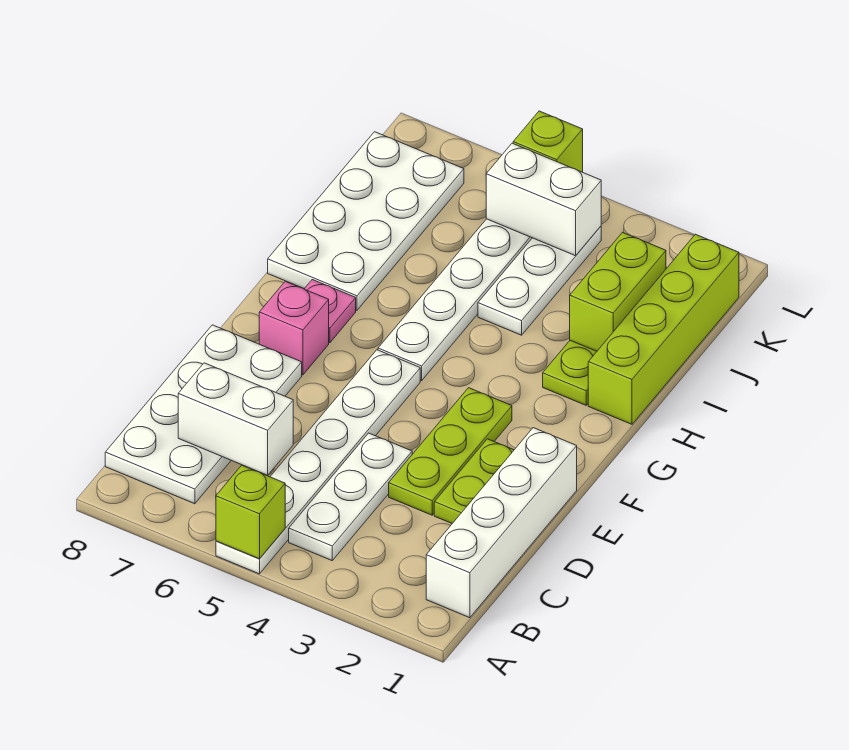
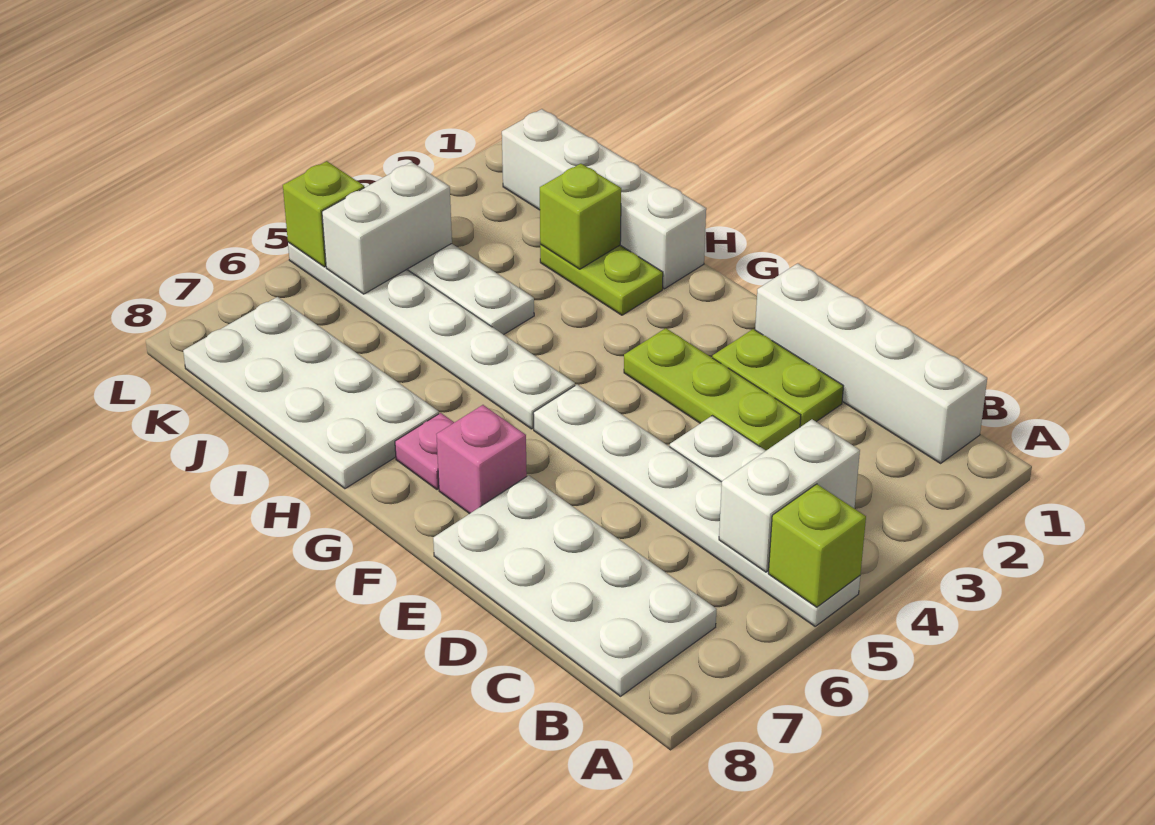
white brick C6:C7 level 2 -> white brick B4:B5 level 2
lime brick H1:K1 level 1 -> white brick H1:K1 level 1
lime brick I2:J2 level 2 -> lime brick I2 level 2

